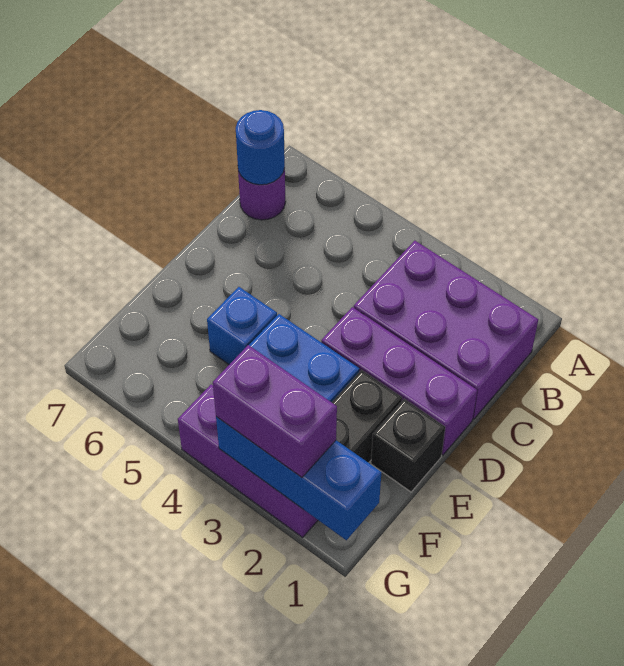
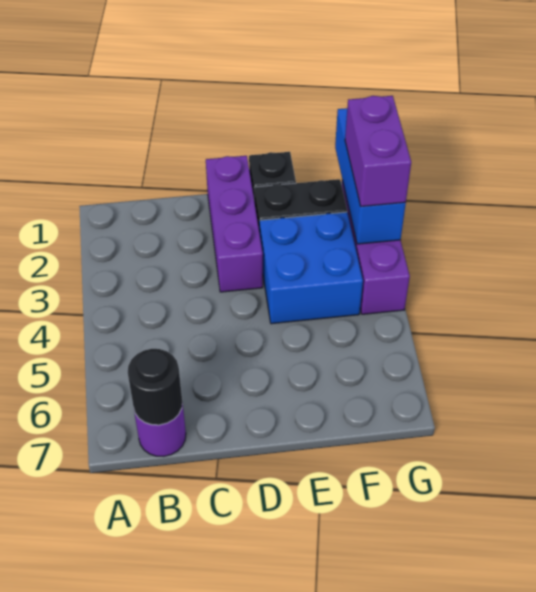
purple brick B1:C3 level 1 -> none
blue round brick B7 level 2 -> black round brick B7 level 2
blue brick E5 level 1 -> none

